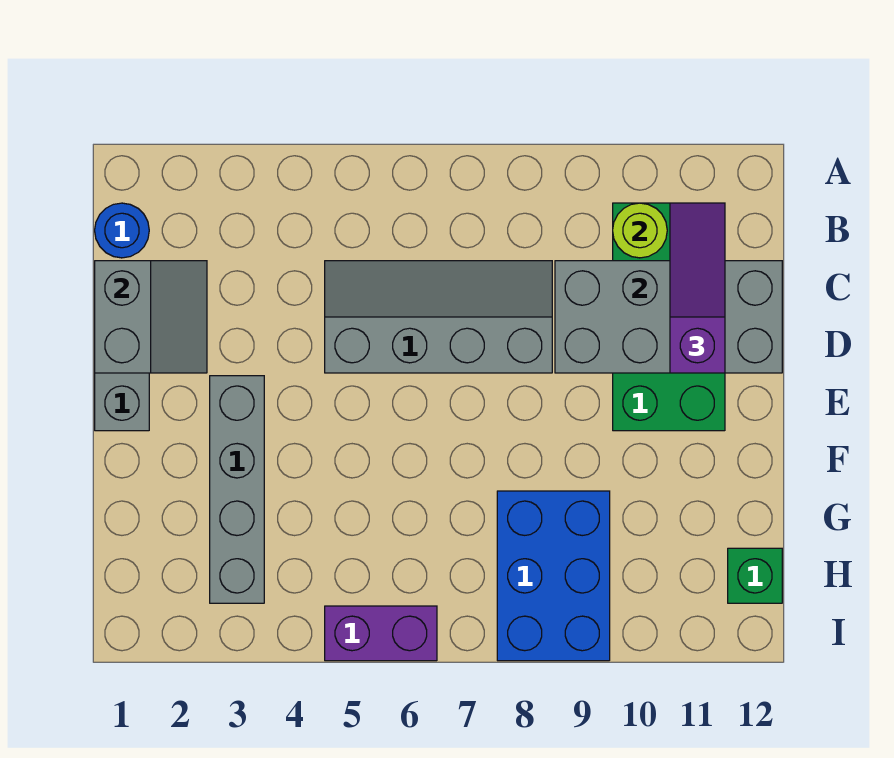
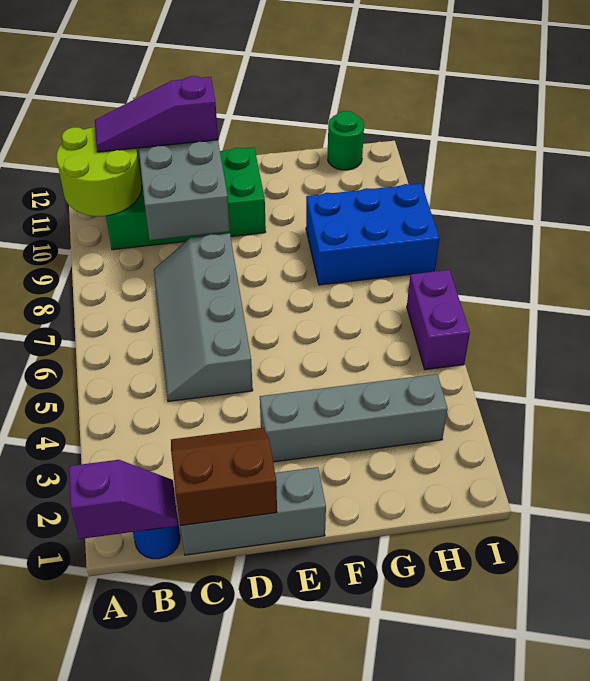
none -> purple slope A1:B1 level 2 top A
lime round brick B10 level 2 -> lime round brick A10:B11 level 2
grey slope C1:D2 level 2 top 1 -> brown slope C1:D2 level 2 top 1
green brick H12 level 1 -> green round brick H12 level 1

